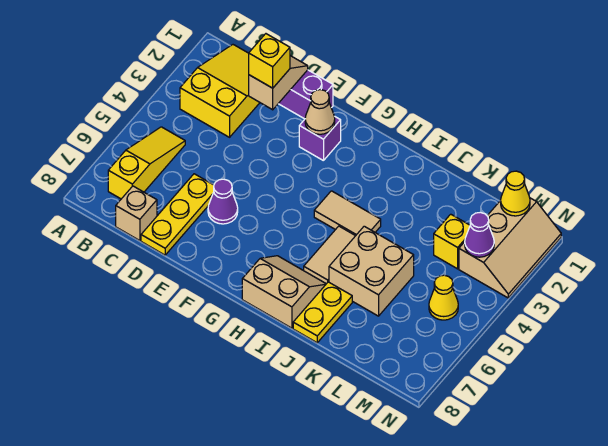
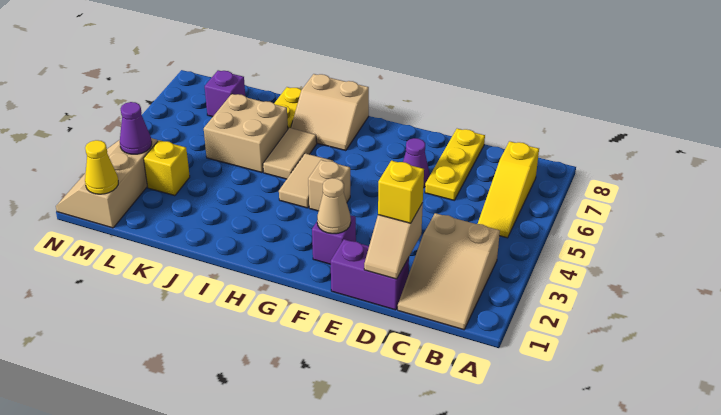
yellow slope B1:C3 level 1 top 3 -> tan slope B1:C3 level 1 top 3
tan brick C8 level 1 -> tan brick G4 level 1
tan tile H4:I4 level 1 -> tan tile H4:H5 level 1
none -> purple brick L7 level 1
yellow cone M5 level 1 -> none

